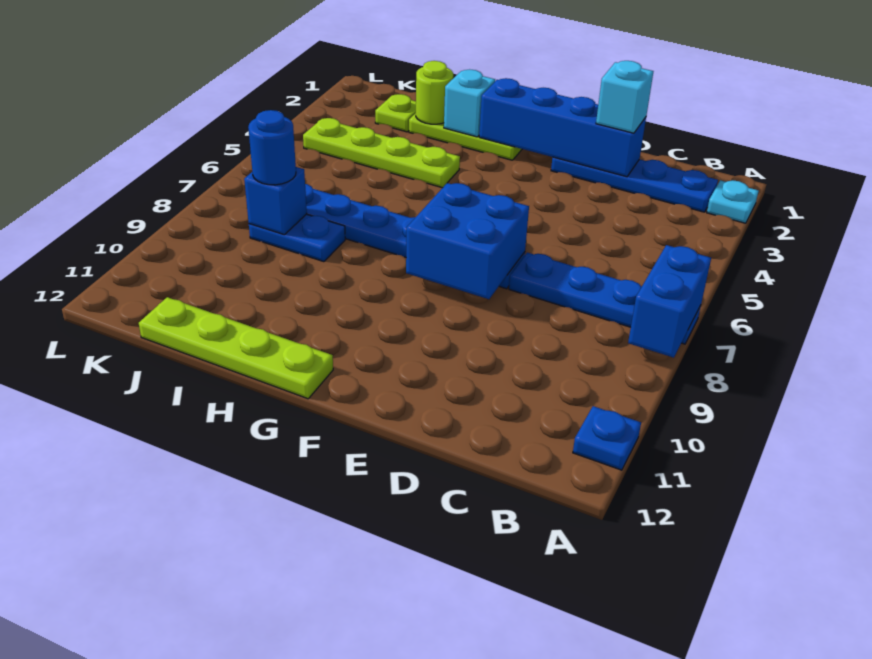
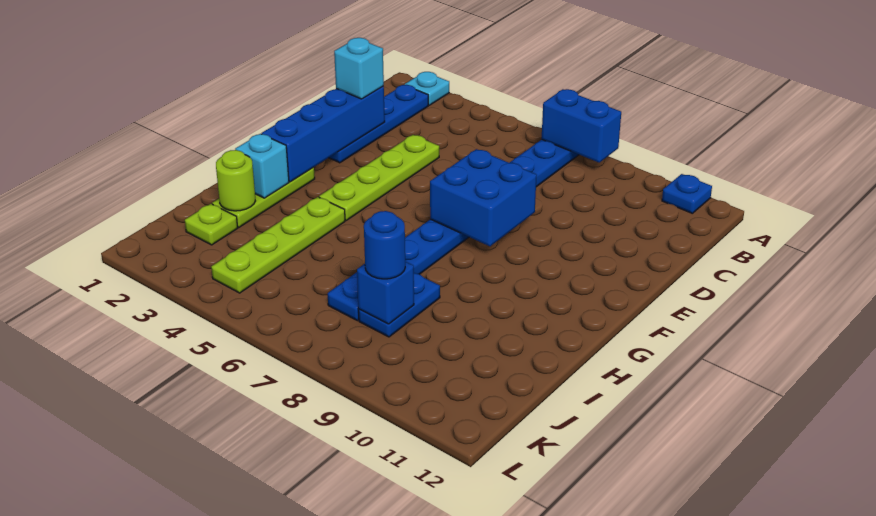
lime plate G12:J12 level 1 -> lime plate D4:G4 level 1

